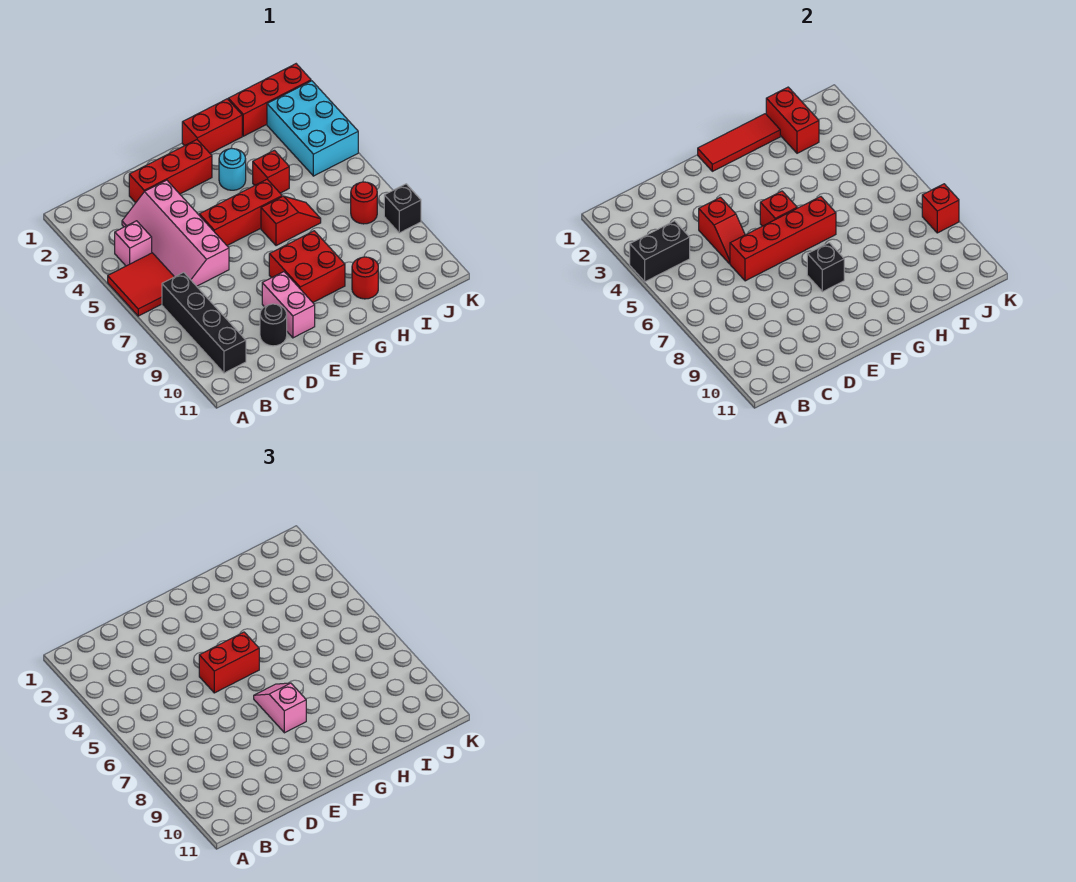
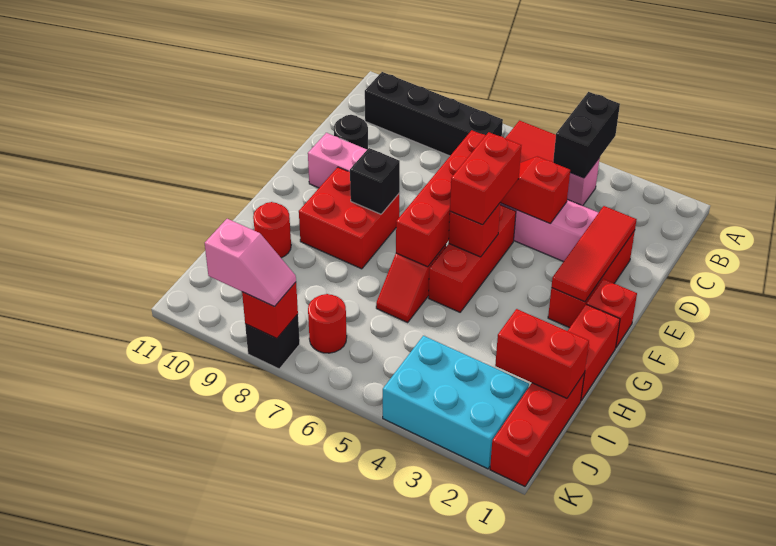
red tile F1:H1 level 2 -> red tile D2:F2 level 2
pink slope F7:F8 level 3 top 8 -> pink slope K8:K9 level 3 top 9
cyan round brick G3 level 1 -> none
red brick H4 level 1 -> red brick F1 level 1

